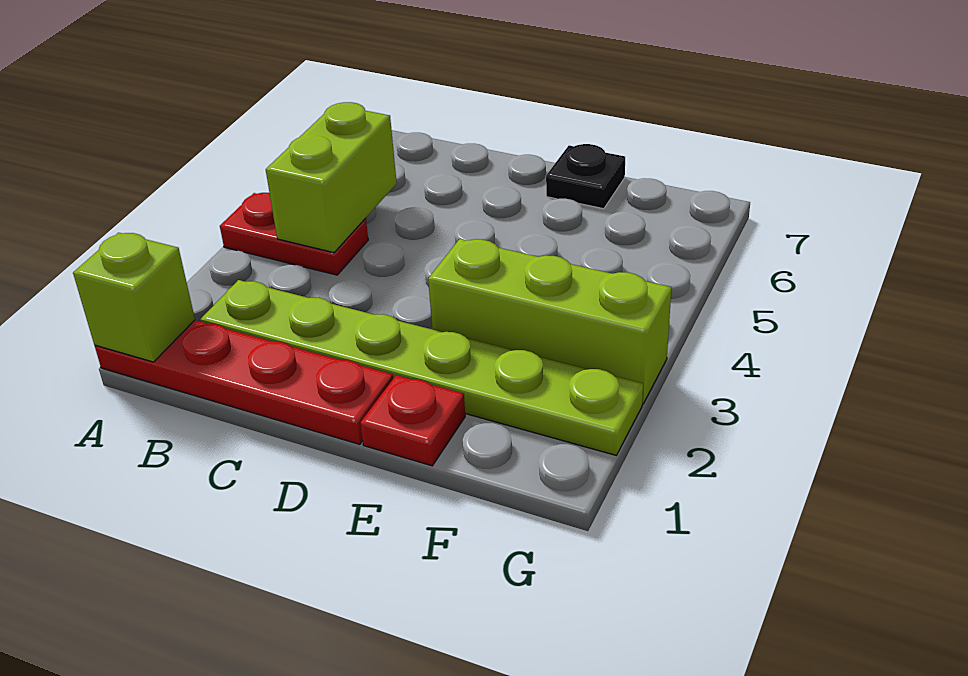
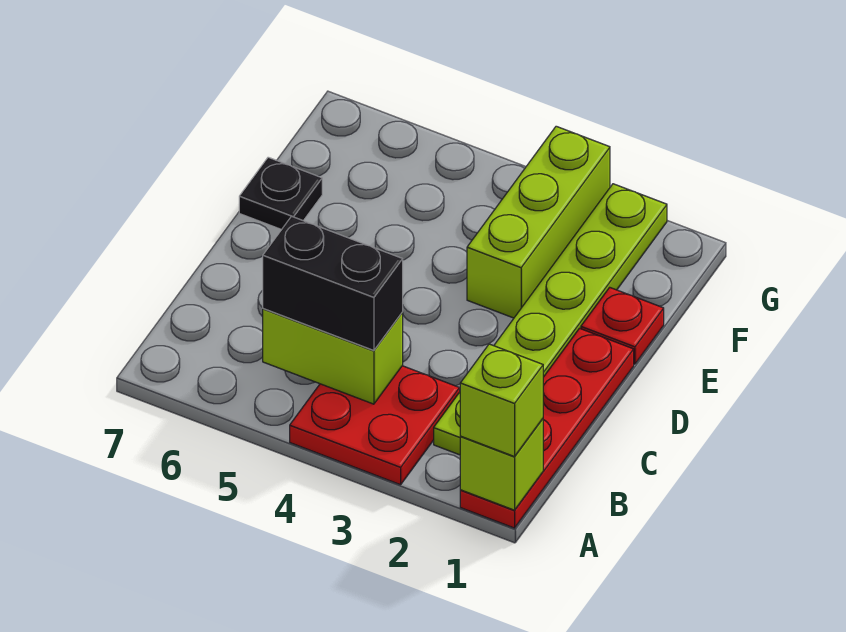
none -> lime brick A1 level 3
red plate A4:B4 level 1 -> red plate A3:B4 level 1
none -> black brick B4:B5 level 3

